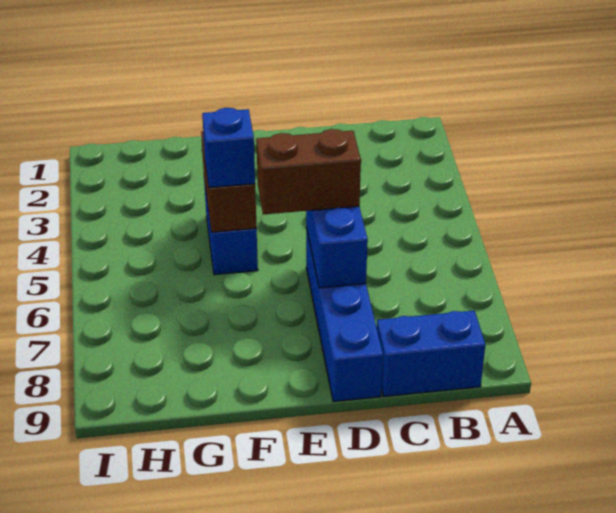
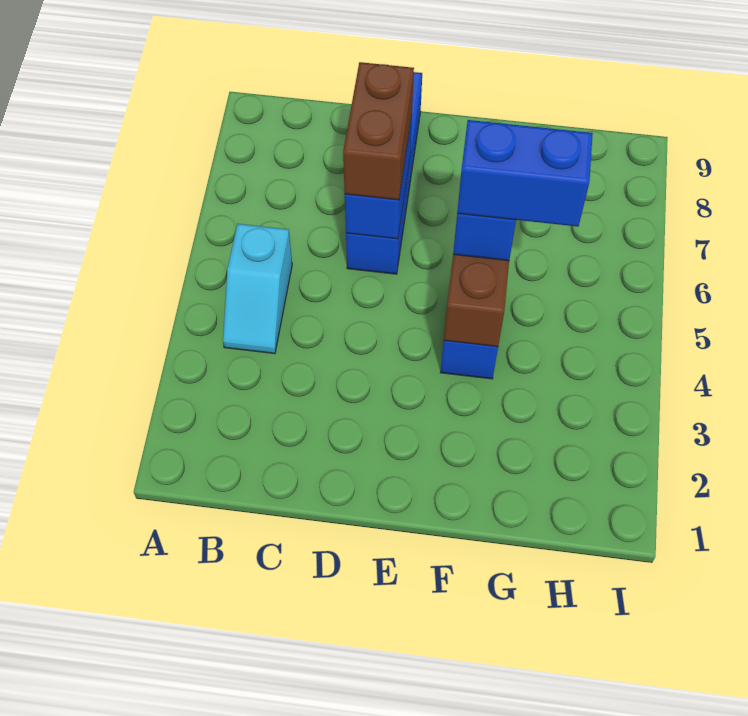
none -> cyan slope B4:B5 level 1 top 5
blue brick B9:C9 level 1 -> blue brick F5:G5 level 4
brown brick D6:E6 level 3 -> brown brick D6:D7 level 3

